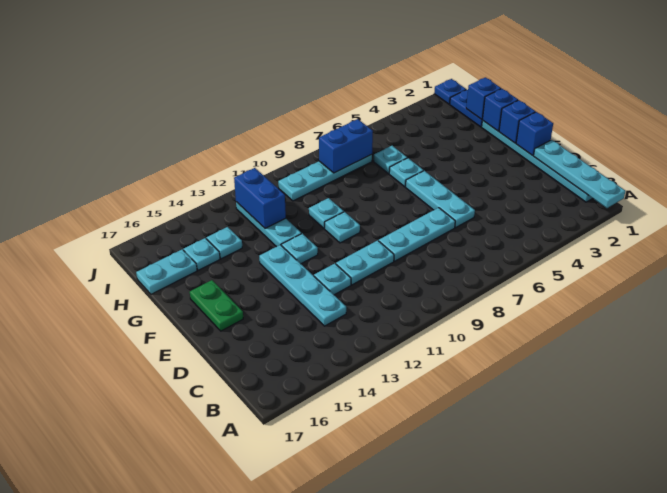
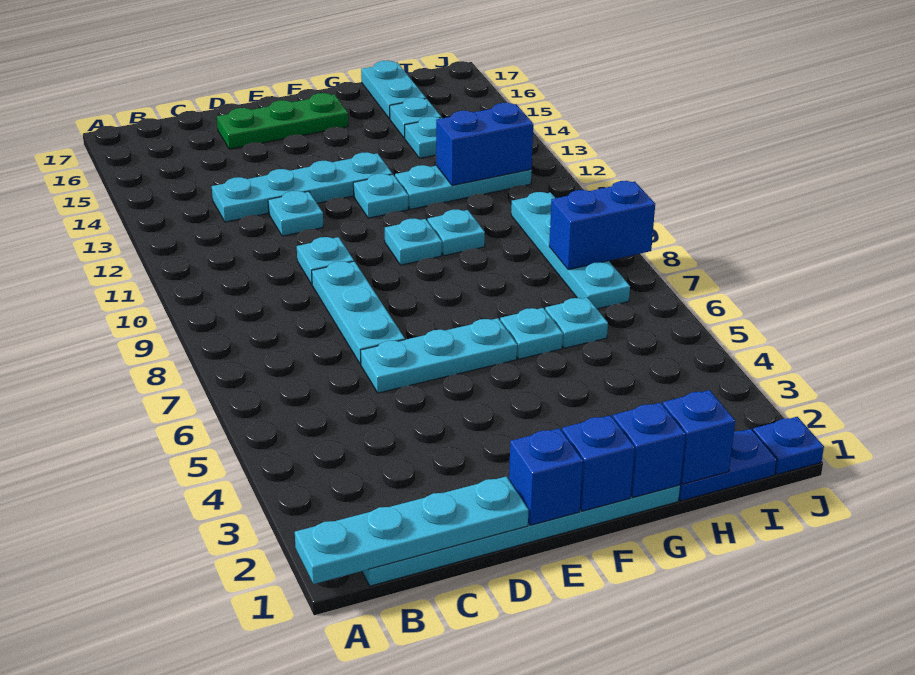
cyan plate D10:D11 level 1 -> cyan plate D10 level 1
green plate E16:F16 level 1 -> green plate D16:F16 level 1
blue brick I7:I8 level 2 -> blue brick I8:J8 level 2

